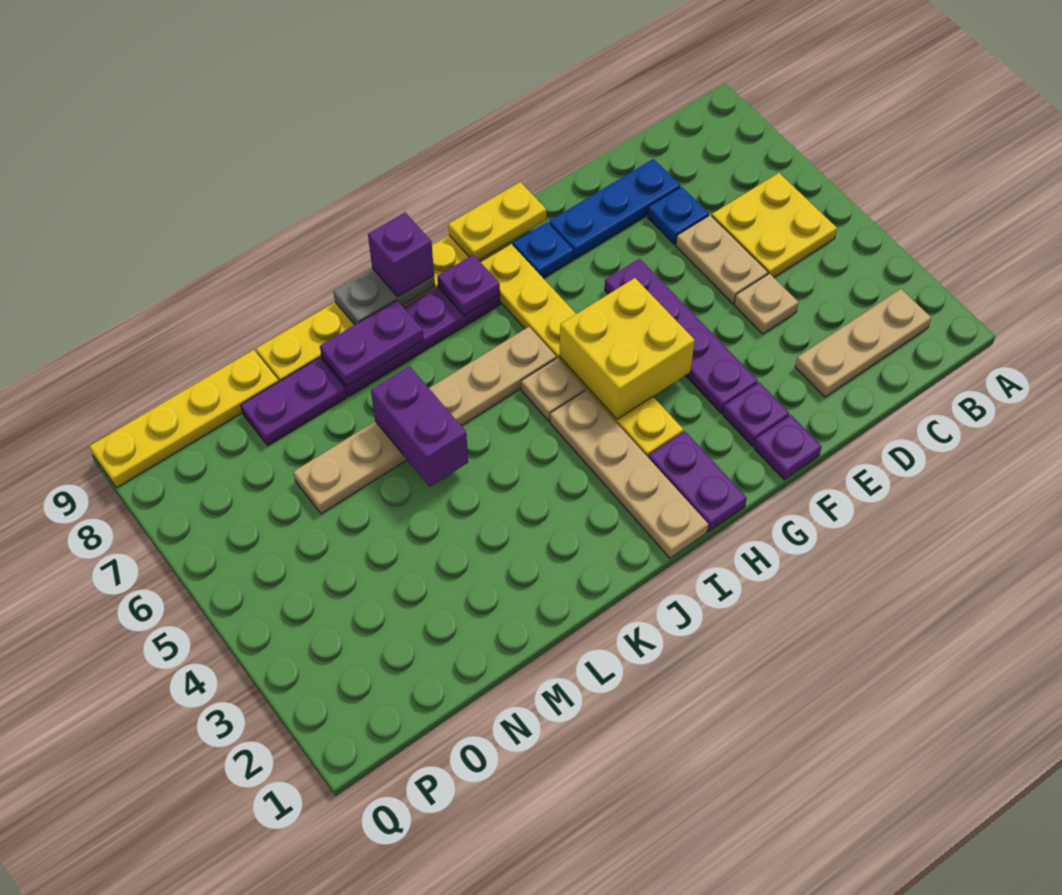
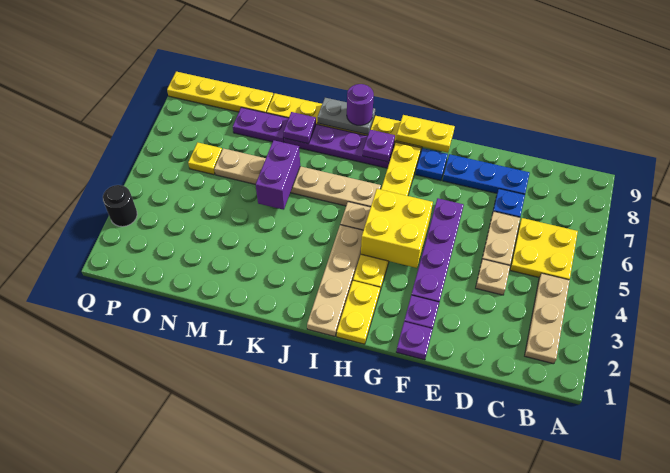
tan plate B2:D2 level 1 -> tan plate B2:B4 level 1
purple plate H1:H2 level 1 -> yellow plate H1:H2 level 1
purple brick J9 level 3 -> purple round brick J9 level 3
purple plate K8:L8 level 2 -> purple plate L8 level 2
none -> yellow plate O6 level 1
none -> black round brick Q3 level 1

